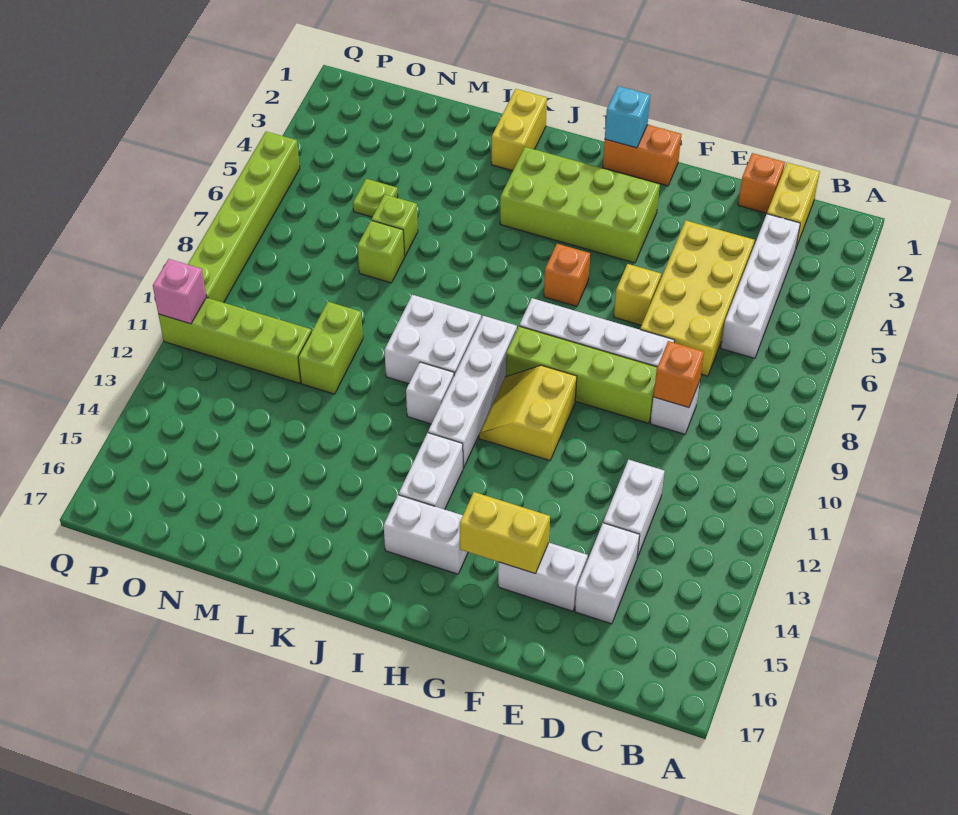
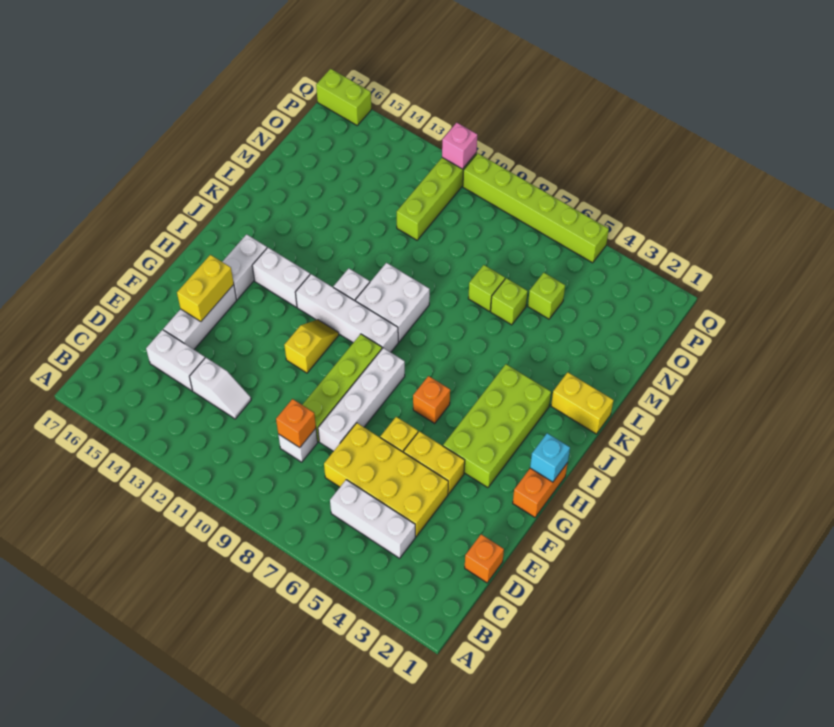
yellow brick C1:C2 level 1 -> yellow brick F4:F5 level 1
white brick C3:C6 level 1 -> white brick C4:C6 level 1
white brick D12:D13 level 1 -> white slope D12:D13 level 1 top 13
white brick E15:F15 level 1 -> white brick E15:G15 level 1
yellow slope G10:H11 level 1 top G -> yellow slope G11:H11 level 1 top G
lime brick M10:M11 level 1 -> lime brick Q16:Q17 level 1
lime plate N5 level 1 -> lime brick N5 level 1

